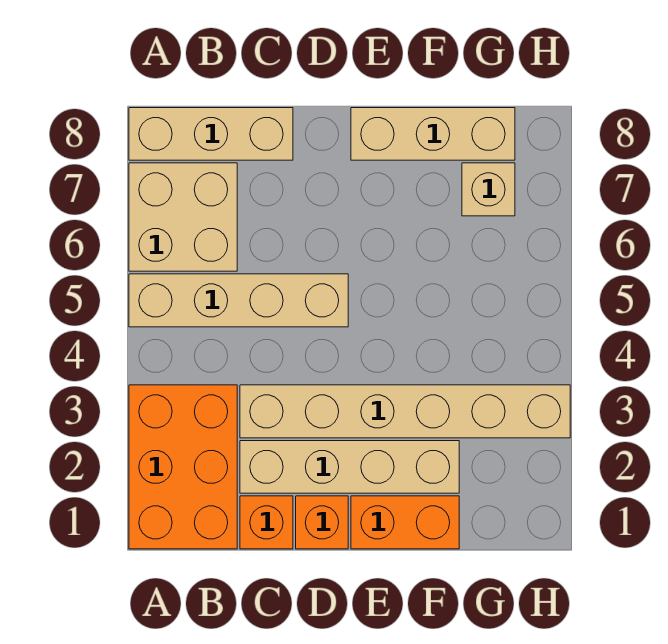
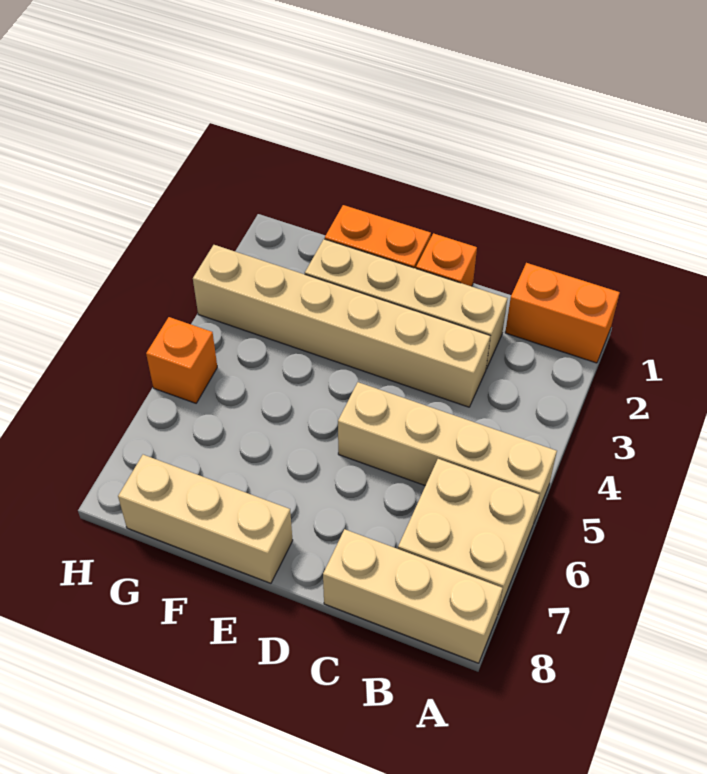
orange brick A1:B3 level 1 -> orange brick A1:B1 level 1
orange brick C1 level 1 -> orange brick H5 level 1
tan brick G7 level 1 -> none

